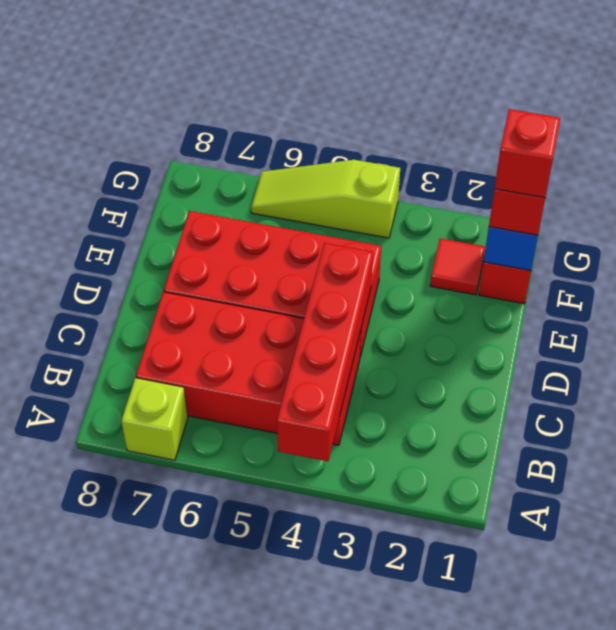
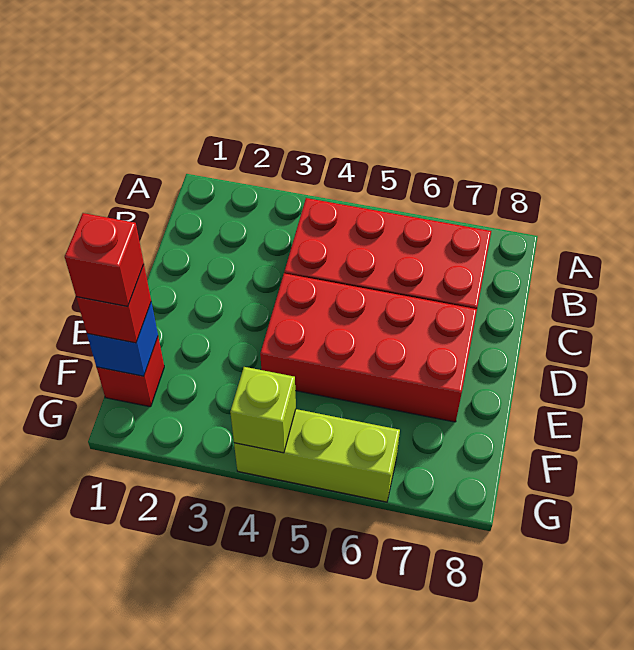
red brick A4:D4 level 2 -> none
lime brick A7 level 1 -> lime brick G4 level 2
red tile F2 level 1 -> none
lime slope G4:G6 level 1 top 4 -> lime brick G4:G6 level 1

